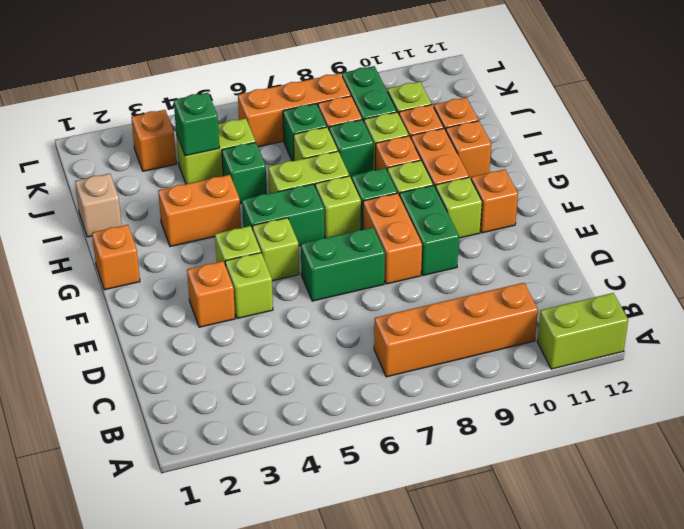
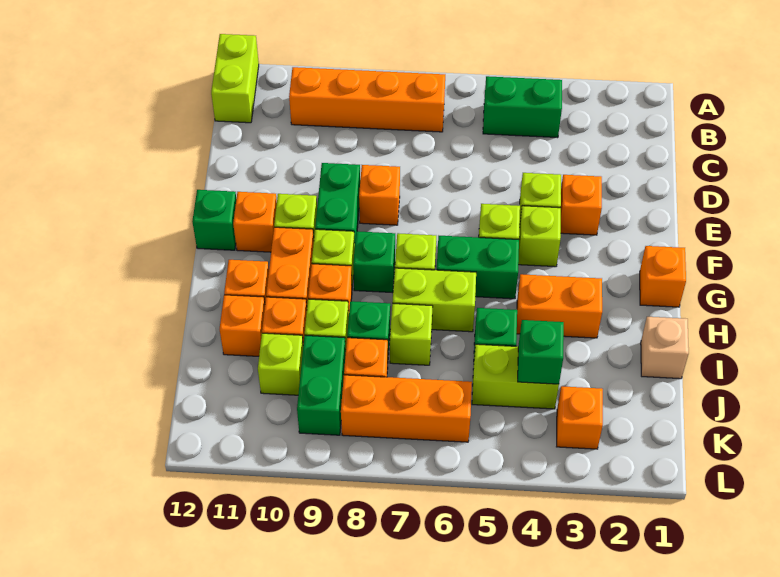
lime brick A11:A12 level 1 -> lime brick A12:B12 level 1
green brick E6:E7 level 1 -> green brick B4:B5 level 1
orange brick E8:F8 level 1 -> orange brick E8 level 1
green brick J7 level 1 -> green brick F12 level 1

